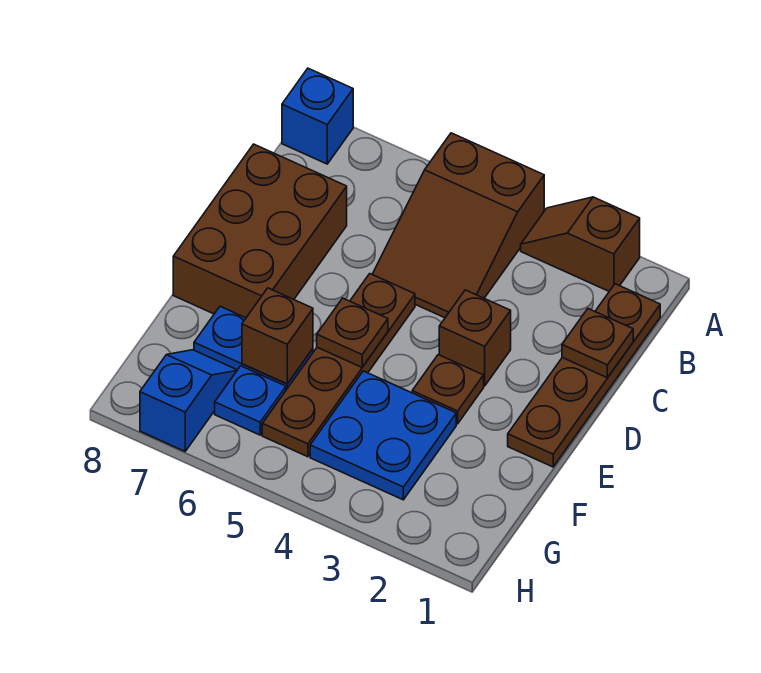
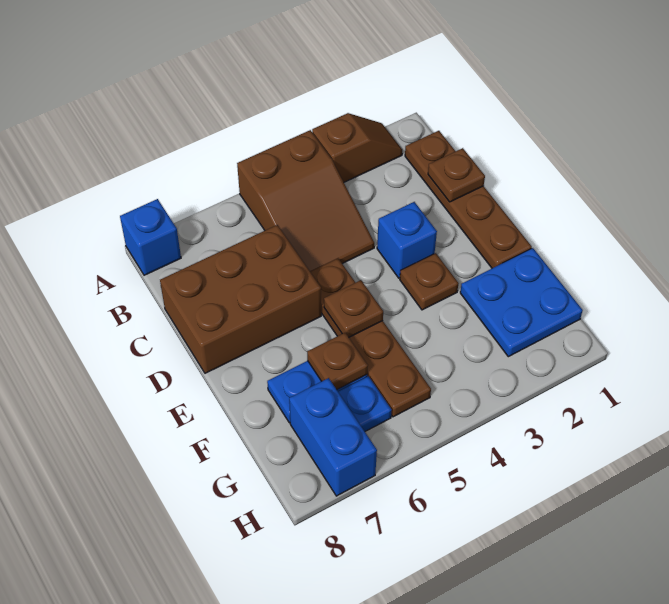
brown slope A2:A3 level 1 top 2 -> brown slope A2:A3 level 1 top 3
brown brick C7:E8 level 1 -> brown brick C6:D8 level 1
brown brick D3 level 1 -> blue brick D3 level 1
blue plate F3:G4 level 1 -> blue plate F1:G2 level 1
brown brick F6 level 2 -> brown plate F6 level 2
blue slope G7:H7 level 1 top H -> blue brick G7:H7 level 1

